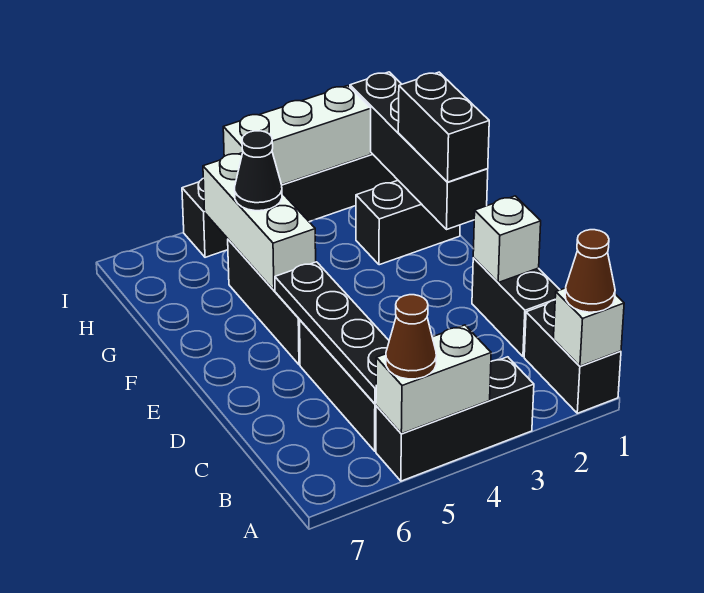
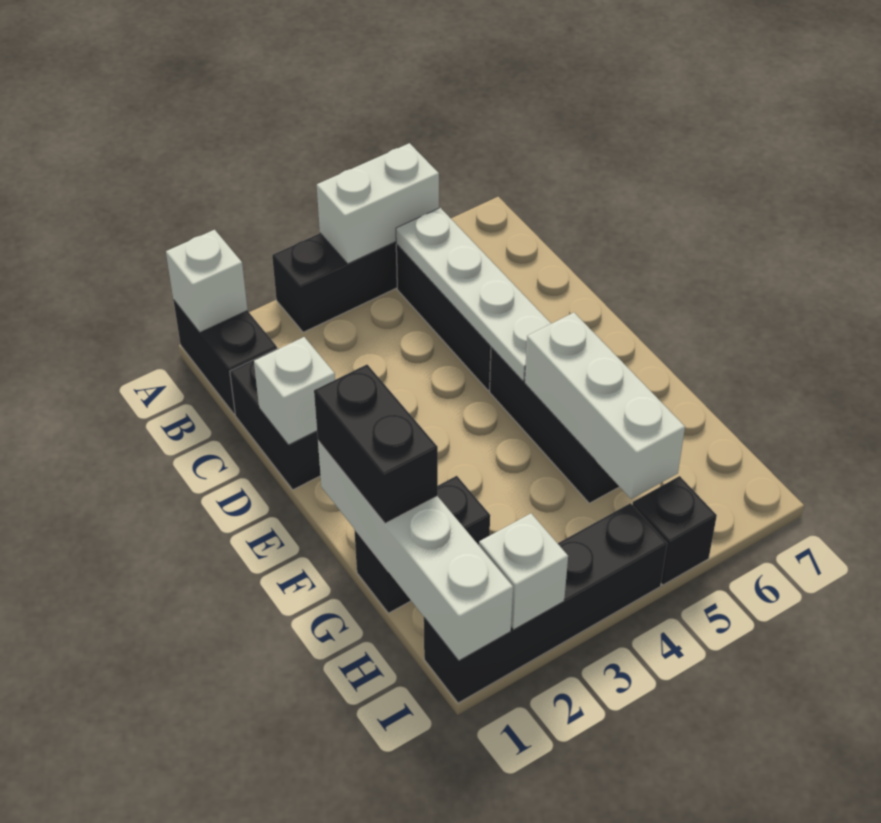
brown cone A1 level 3 -> none
brown cone A5 level 3 -> none
black plate B5:E5 level 2 -> white plate B5:E5 level 2
black brick F1:I1 level 2 -> white brick F1:I1 level 2
black cone G5 level 3 -> none
white brick I2:I4 level 2 -> white brick I2 level 2

